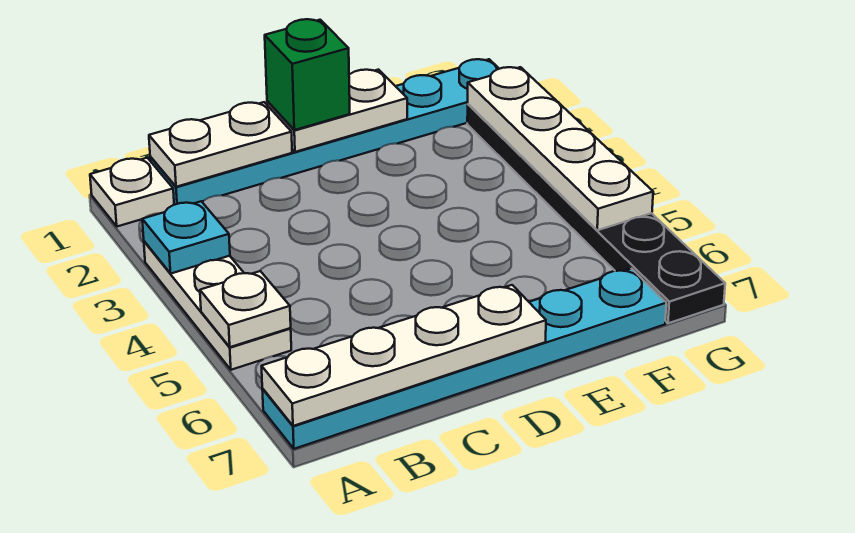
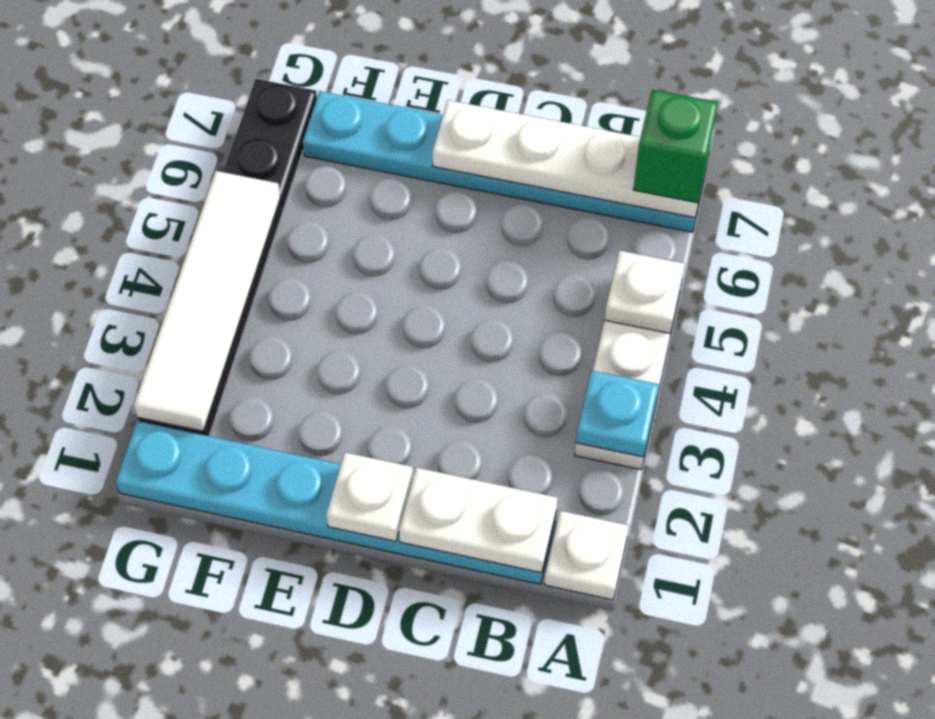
white plate D1:E1 level 2 -> white plate D1 level 2
green brick D1 level 3 -> green brick A7 level 3
white plate G2:G5 level 2 -> white tile G2:G5 level 2

